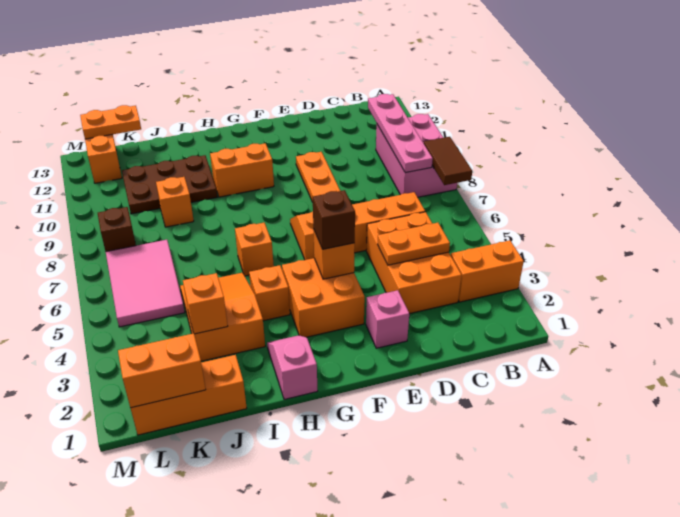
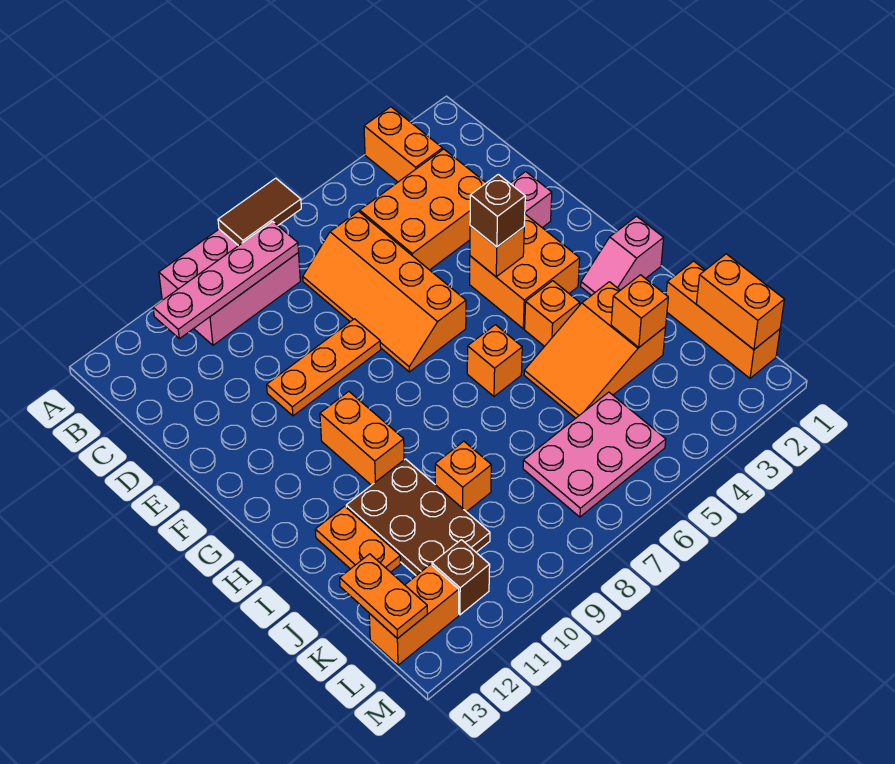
orange plate C4:D4 level 2 -> orange plate I12:J12 level 1
pink tile K5:L7 level 1 -> pink plate K5:L7 level 1
brown brick L8 level 1 -> brown brick L11 level 1

